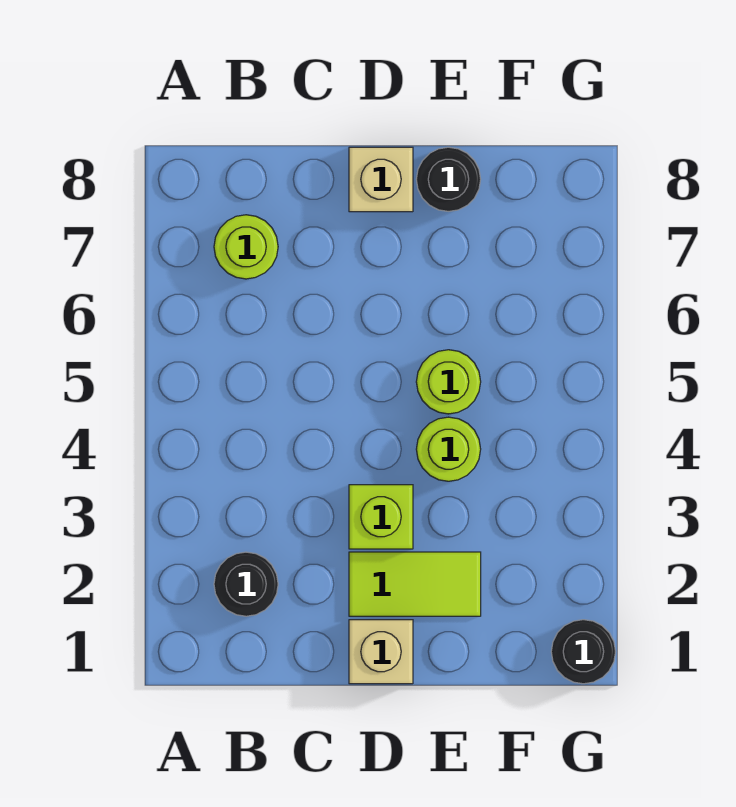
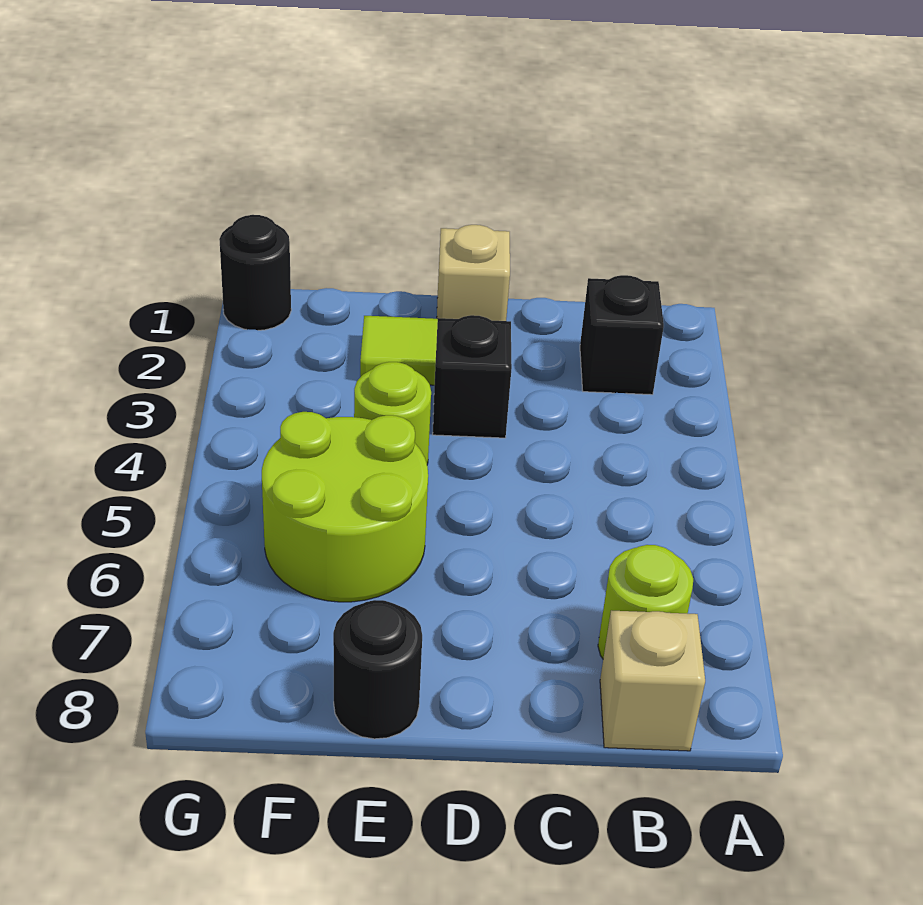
black round brick B2 level 1 -> black brick B2 level 1
lime brick D3 level 1 -> black brick D3 level 1
tan brick D8 level 1 -> tan brick B8 level 1
lime round brick E5 level 1 -> lime round brick E5:F6 level 1

